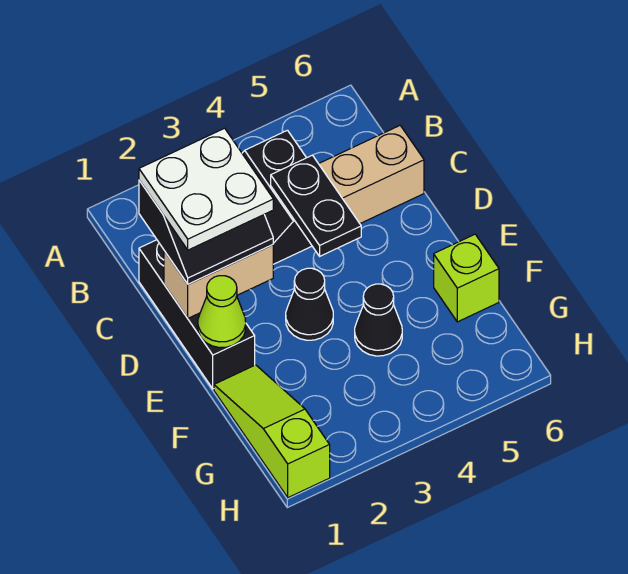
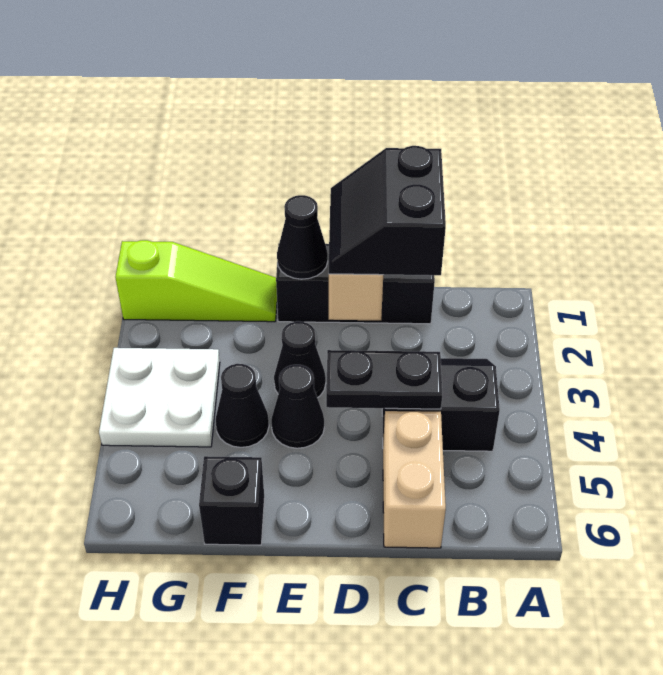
white plate C1:D2 level 4 -> white plate G3:H4 level 1
lime cone E1 level 2 -> black cone E1 level 2
none -> black cone E4 level 1
lime brick F6 level 1 -> black brick F6 level 1

